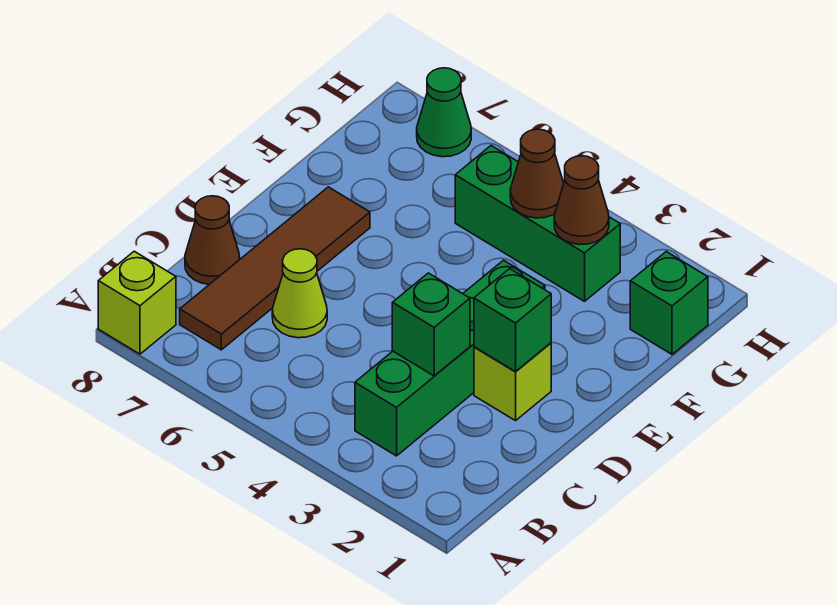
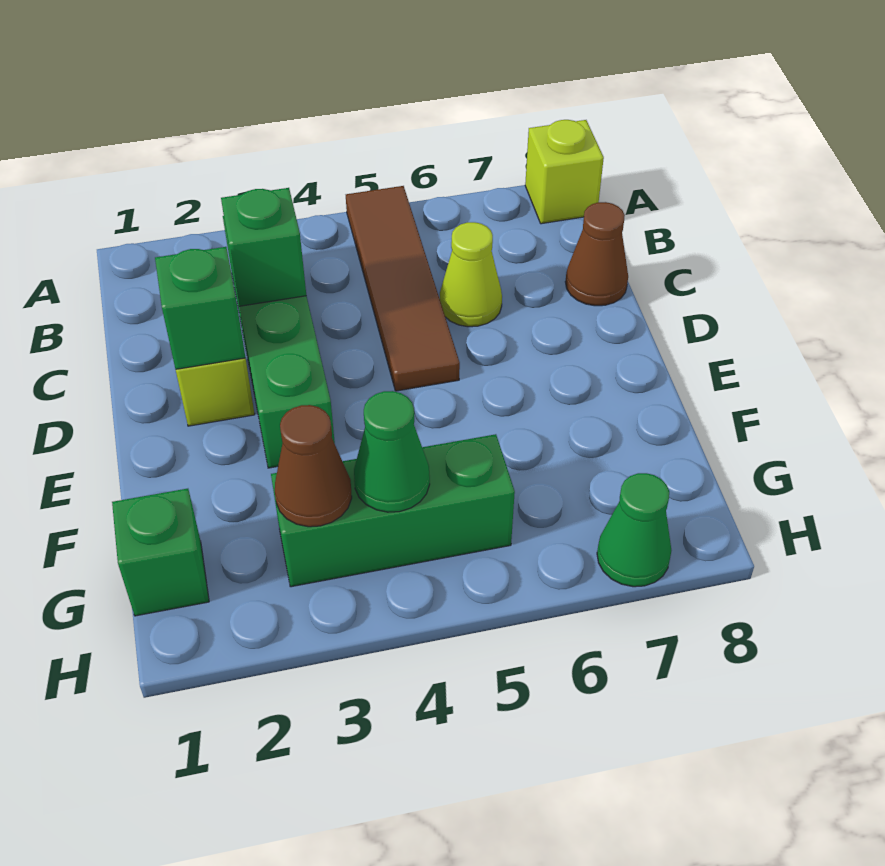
brown tile B7:E7 level 1 -> brown tile A5:D5 level 1
brown cone G4 level 2 -> green cone G4 level 2

